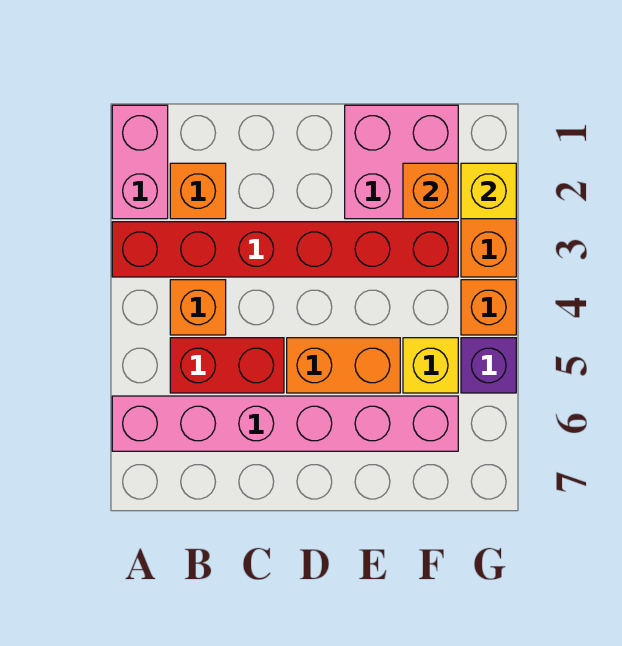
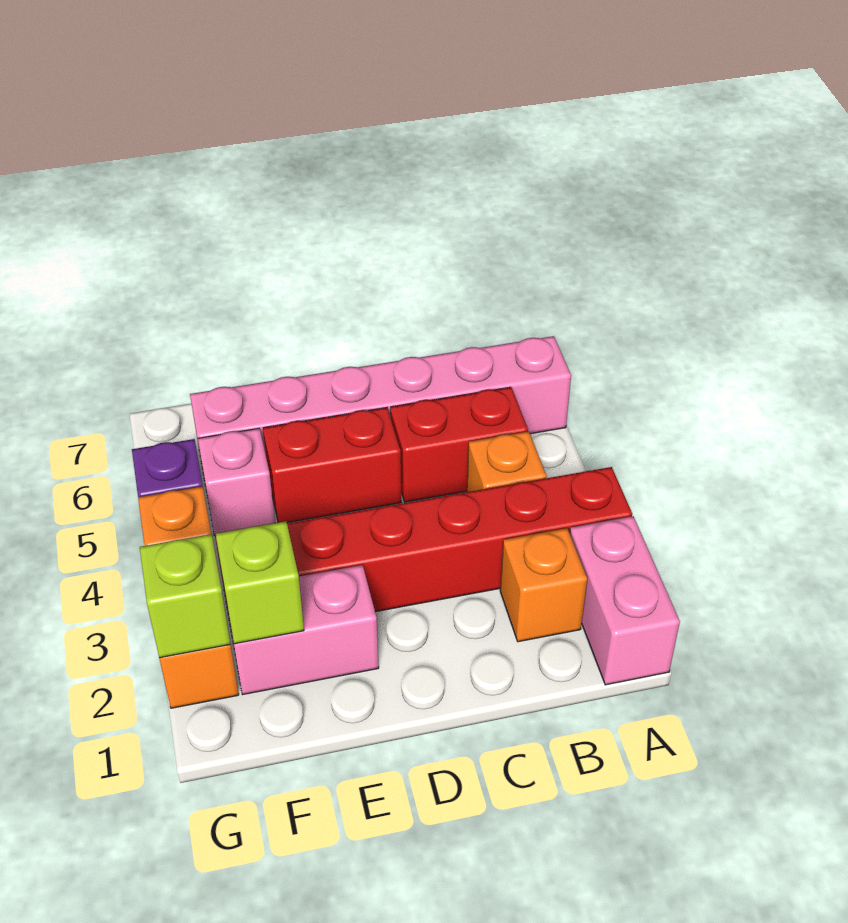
orange brick D5:E5 level 1 -> red brick D5:E5 level 1
pink brick E1:F2 level 1 -> pink brick E2:F2 level 1
orange brick F2 level 2 -> lime brick F2 level 2
yellow brick F5 level 1 -> pink brick F5 level 1
yellow brick G2 level 2 -> lime brick G2 level 2

